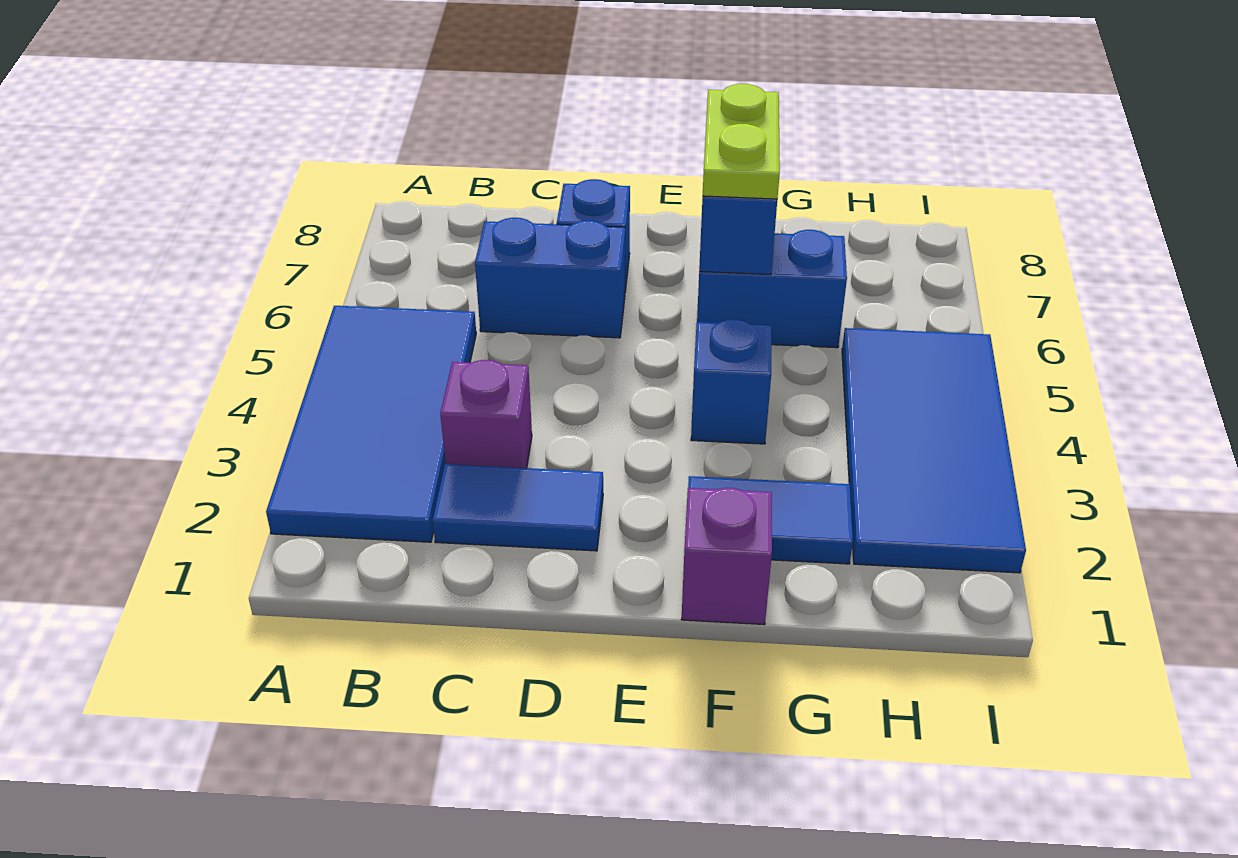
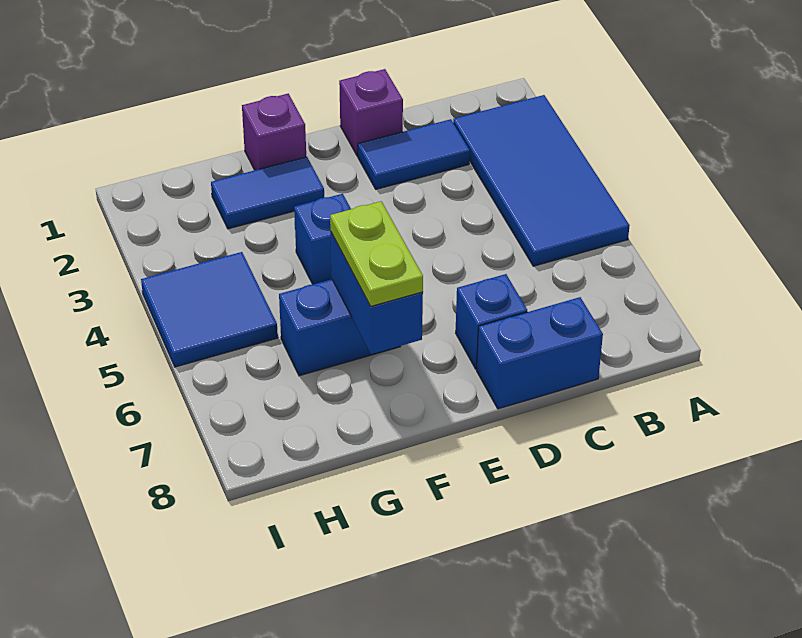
purple brick C3 level 1 -> purple brick D1 level 1
blue brick C6:D6 level 1 -> blue brick C8:D8 level 1
blue tile H2:I5 level 1 -> blue tile H4:I5 level 1

